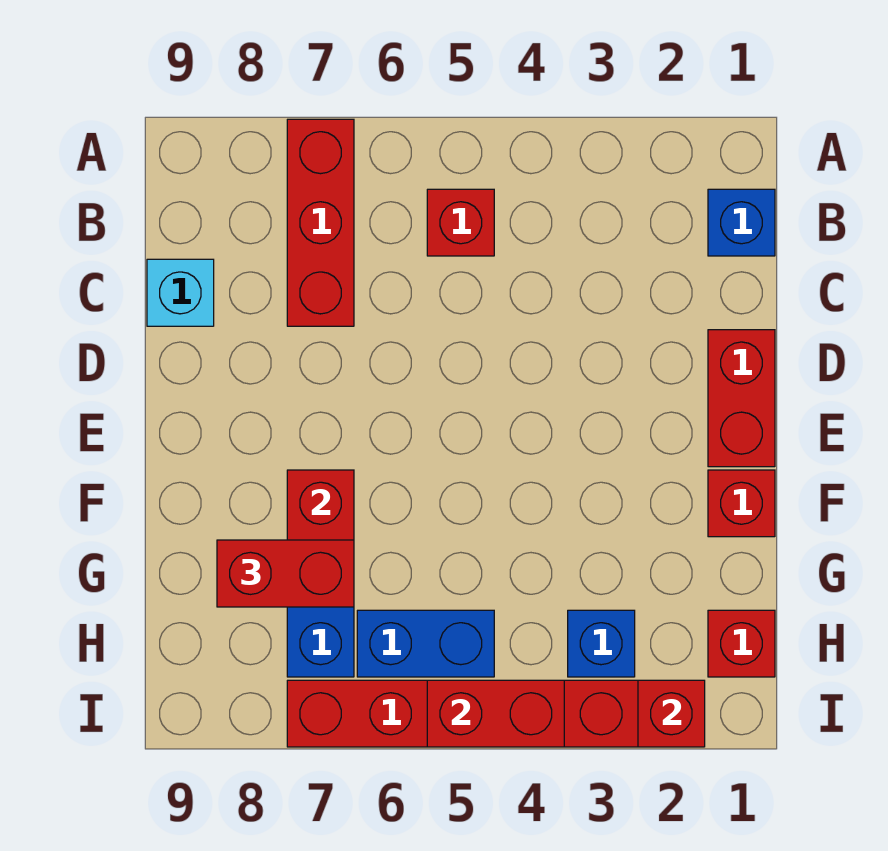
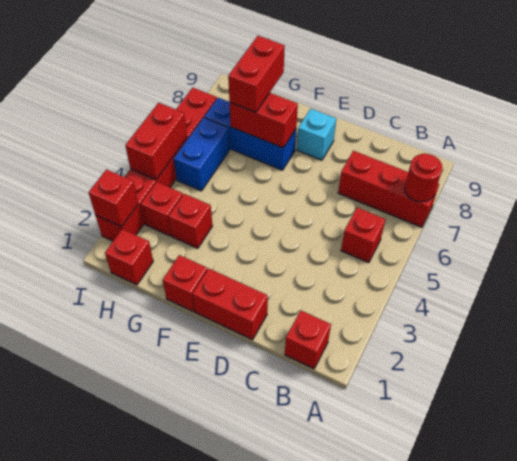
none -> red round brick A7 level 2
blue brick B1 level 1 -> red brick B1 level 1
cyan brick C9 level 1 -> cyan brick E8 level 1
none -> red brick G3 level 1
blue brick H3 level 1 -> red brick H3 level 1

